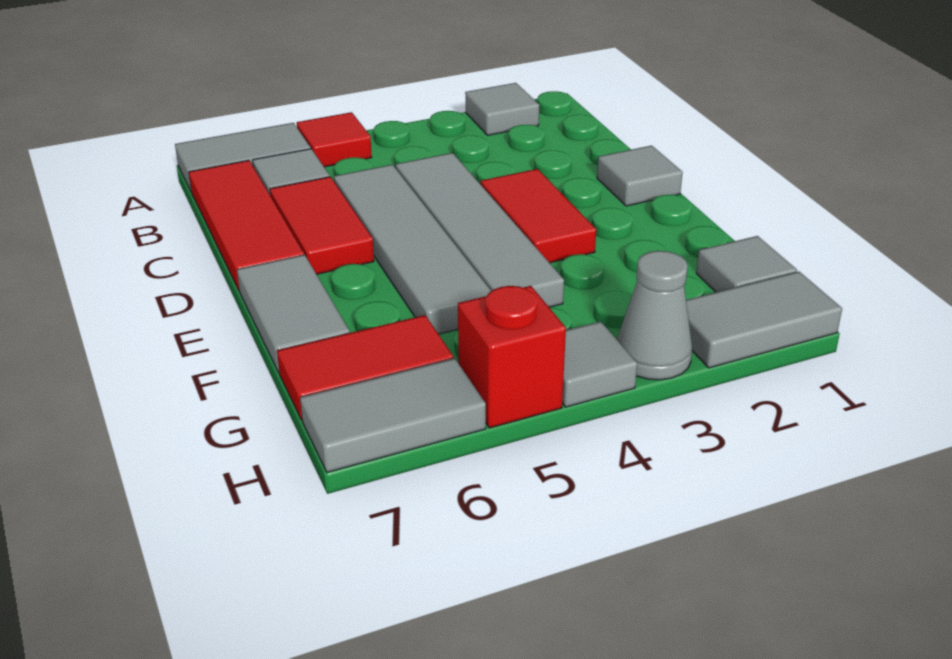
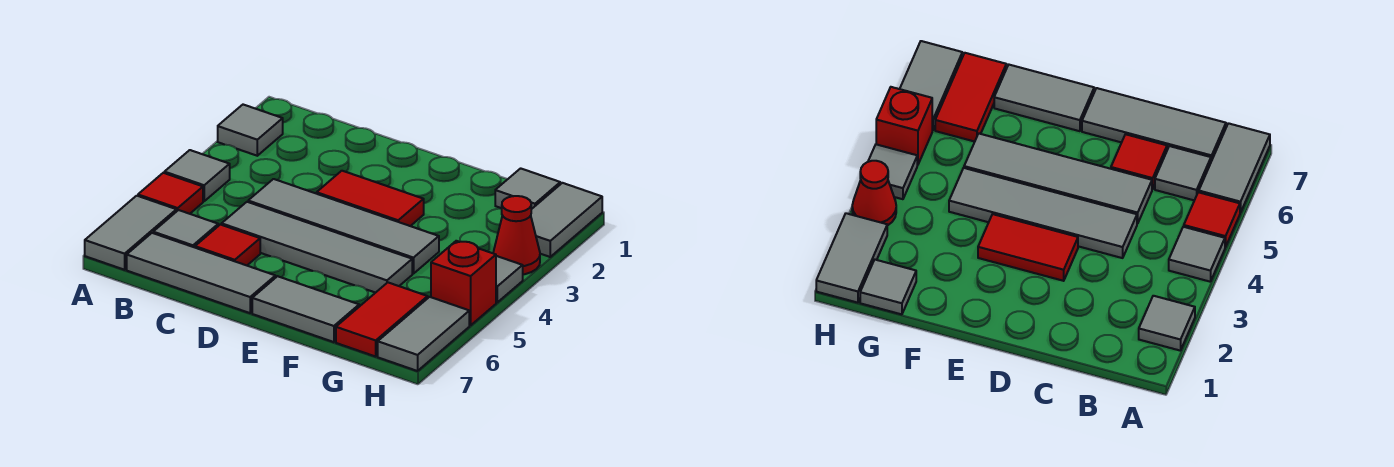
red tile B7:D7 level 1 -> grey tile B7:D7 level 1
red tile C6:D6 level 1 -> red tile C6 level 1
grey tile D1 level 1 -> grey tile A4 level 1
grey cone H3 level 1 -> red cone H3 level 1

